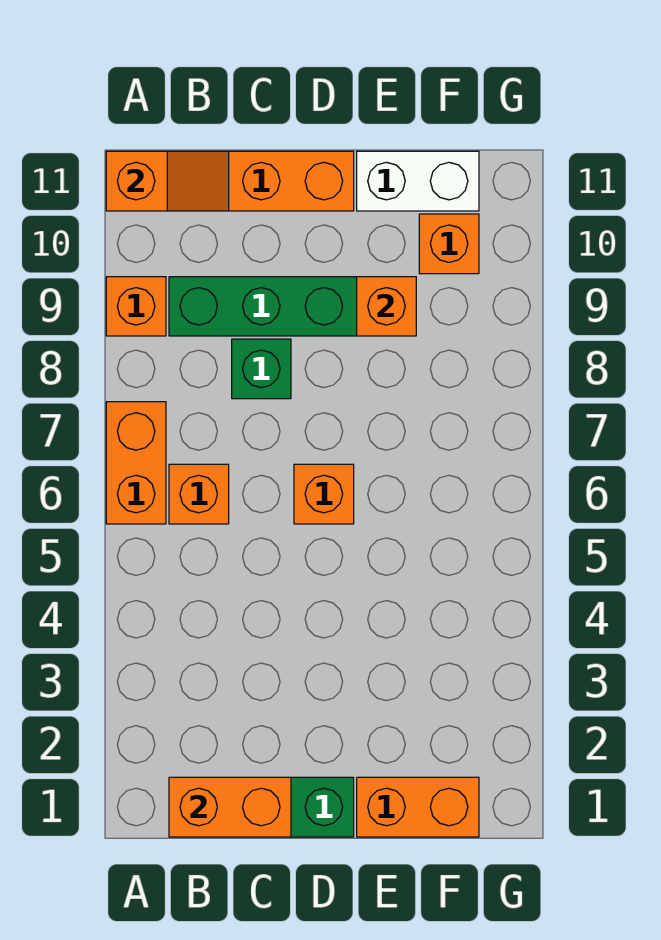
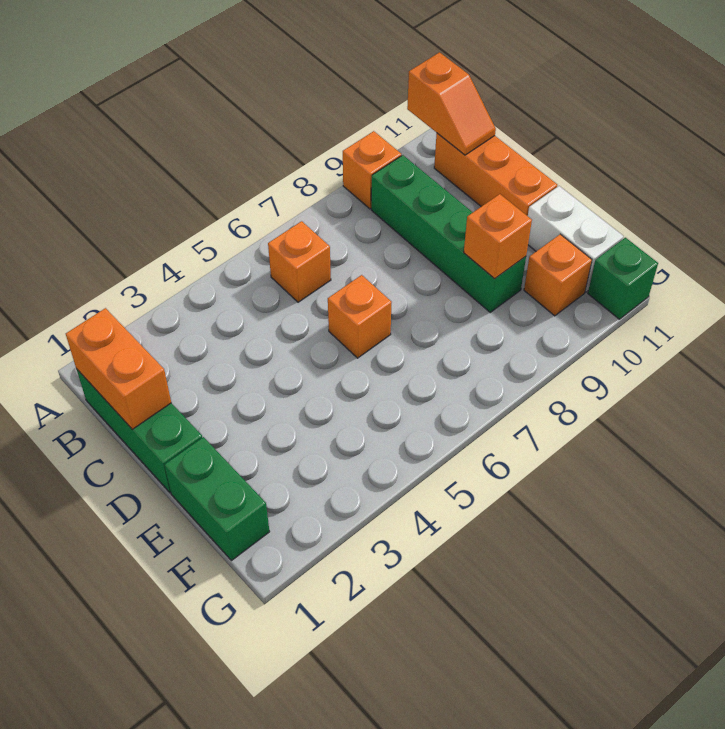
orange brick A6:A7 level 1 -> none
green brick C8 level 1 -> green brick G11 level 1
orange brick E1:F1 level 1 -> green brick E1:F1 level 1

